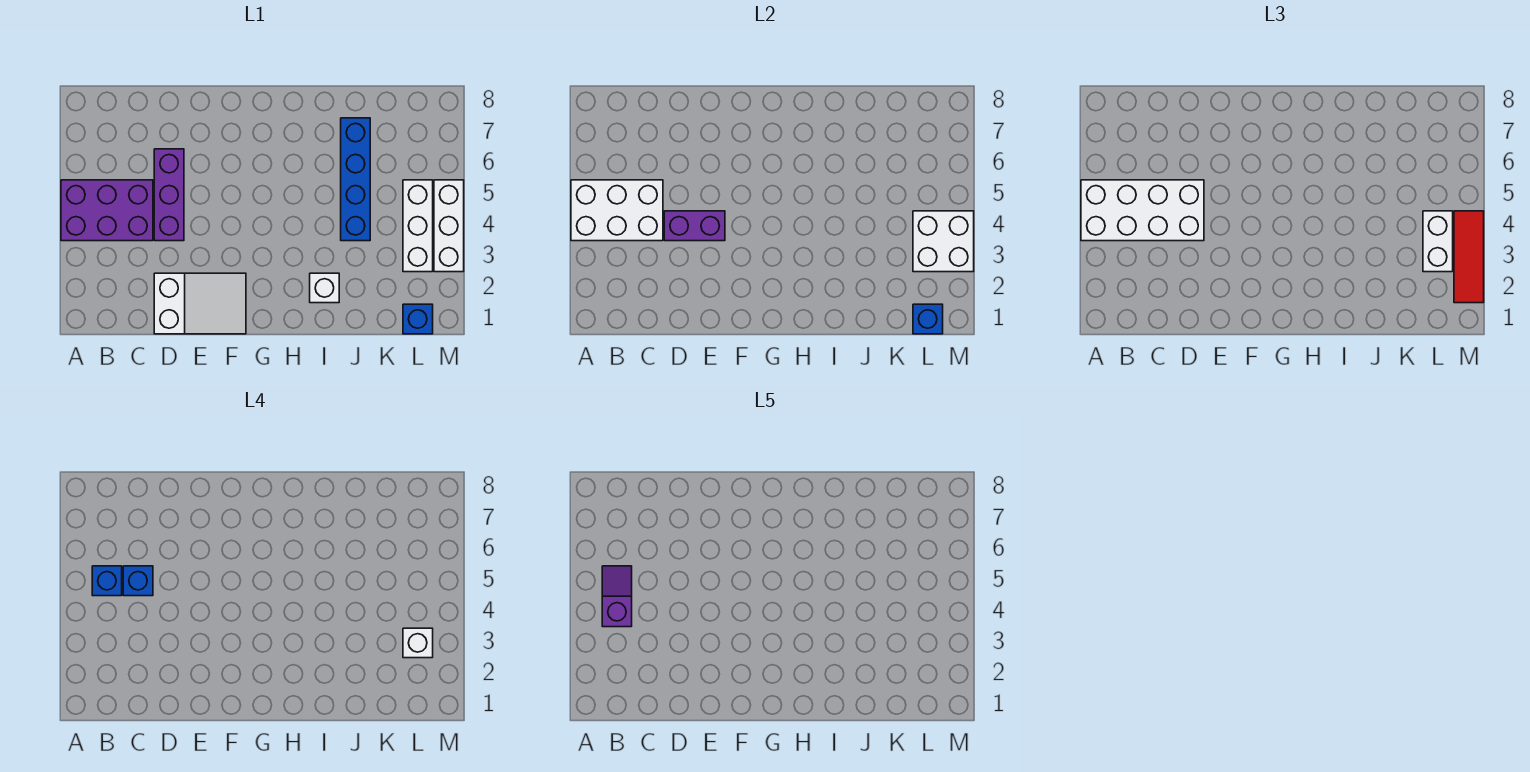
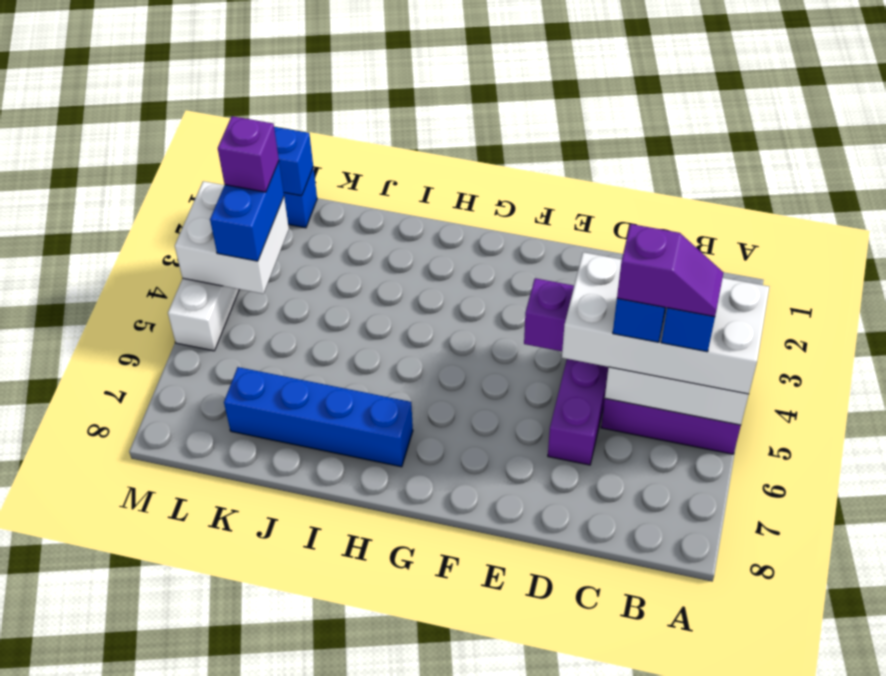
purple slope B4:B5 level 5 top 4 -> purple slope B5:C5 level 5 top C
white slope D1:F2 level 1 top D -> none
white brick I2 level 1 -> none
blue brick J4:J7 level 1 -> blue brick H7:K7 level 1
white brick L3:L5 level 1 -> none
white brick L3:L4 level 3 -> blue brick L3:L4 level 3
white brick L3 level 4 -> purple brick L3 level 4
red tile M2:M4 level 3 -> none

